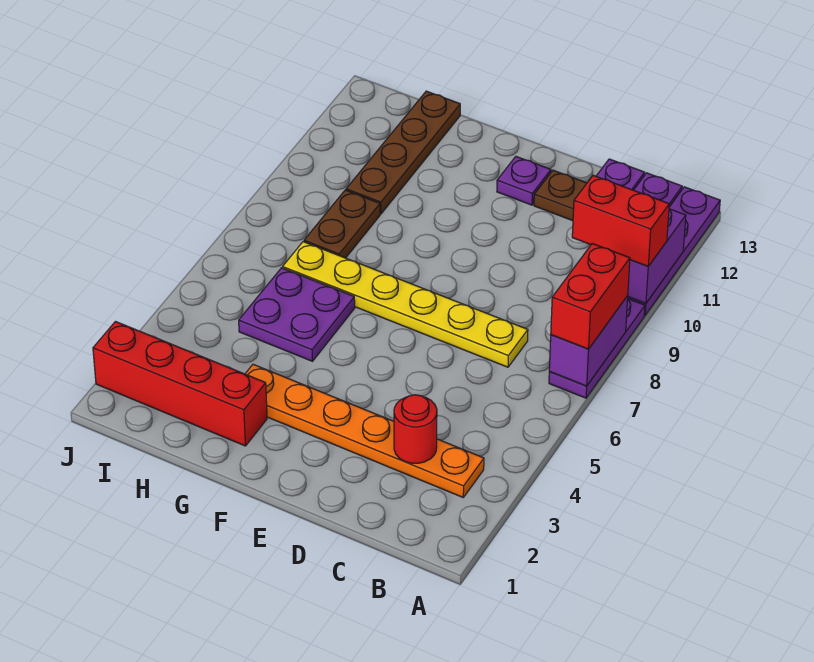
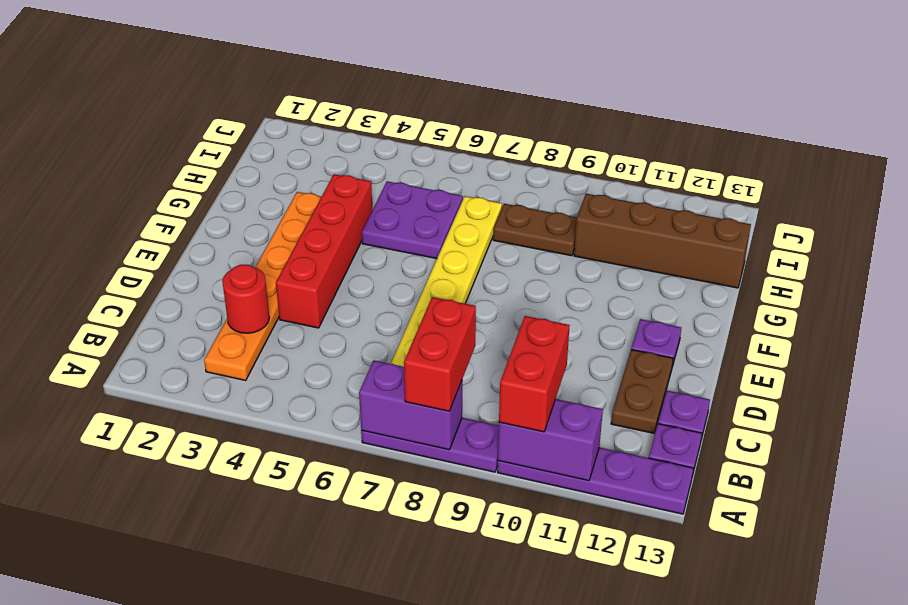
red brick A7:A8 level 3 -> red brick A8:B8 level 3
red brick G2:J2 level 1 -> red brick D4:G4 level 1
brown plate H10:H13 level 1 -> brown brick H10:H13 level 1

